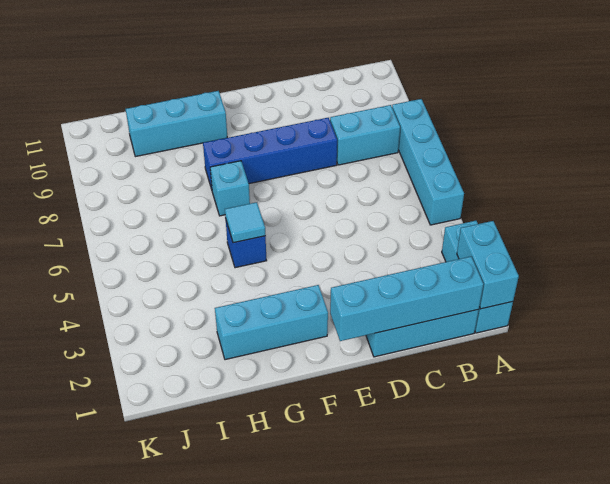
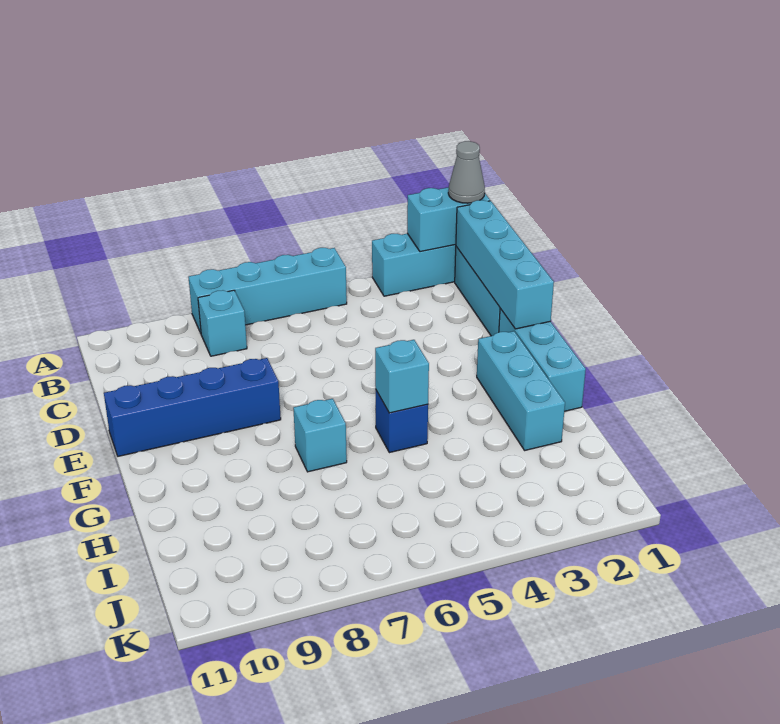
none -> grey cone A1 level 3
cyan brick B8:C8 level 1 -> cyan brick B8 level 1
blue brick D8:G8 level 1 -> blue brick E8:E11 level 1
cyan tile G5 level 2 -> cyan brick G5 level 2
cyan brick G10:I10 level 1 -> cyan brick E1:G1 level 1

